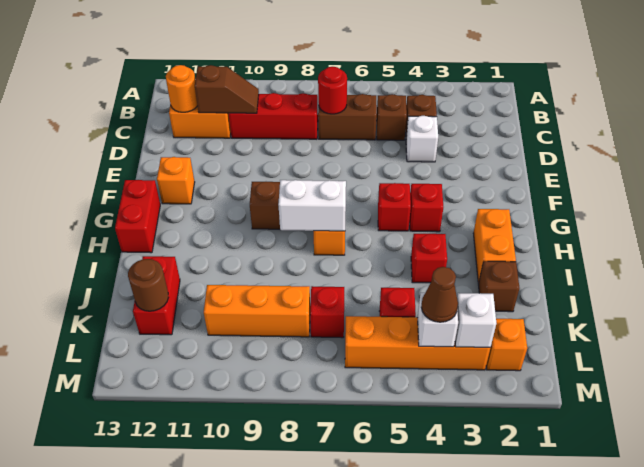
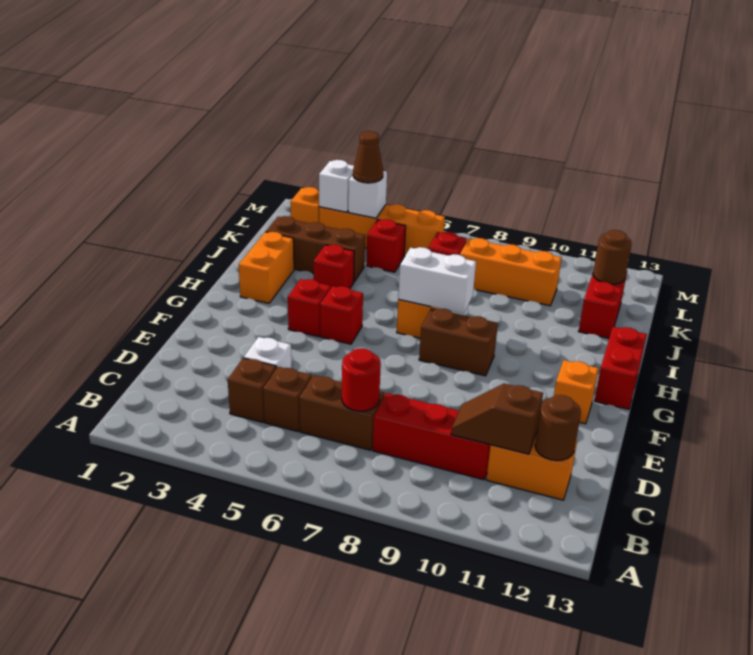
orange round brick C12 level 2 -> brown round brick C12 level 2
brown brick J2 level 1 -> brown brick J2:J4 level 1

